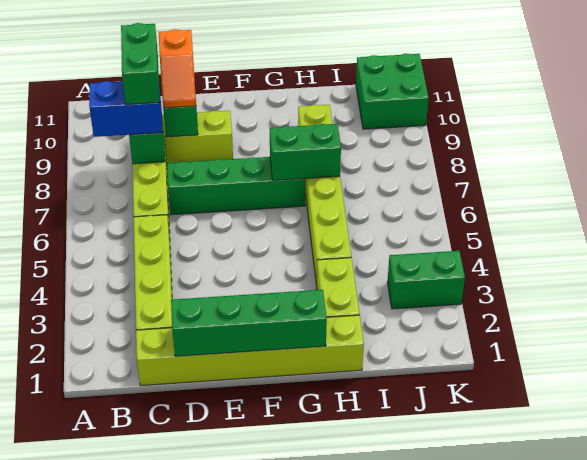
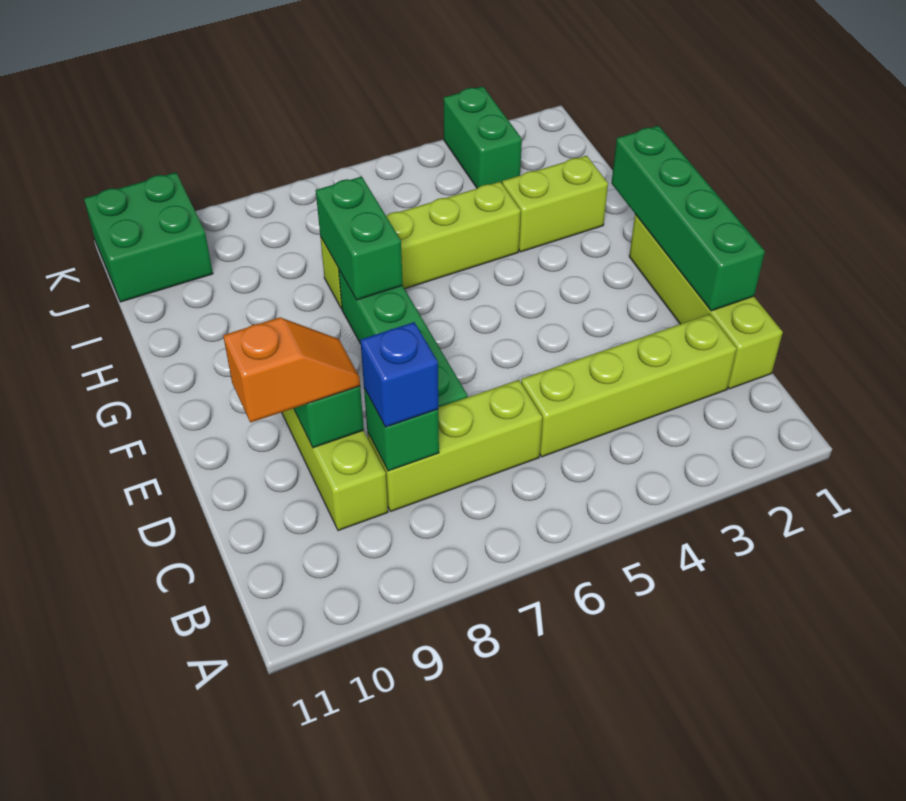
blue brick B8:C8 level 3 -> blue brick C8 level 3
lime brick C1:H1 level 1 -> lime brick C1:F1 level 1
green brick C8:C9 level 4 -> none
lime brick H4:H9 level 1 -> lime brick H4:H7 level 1

